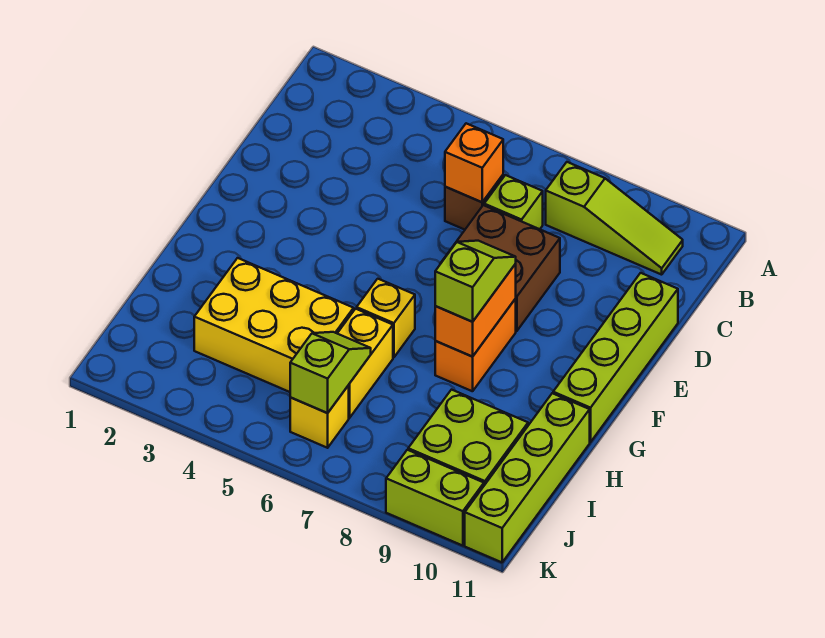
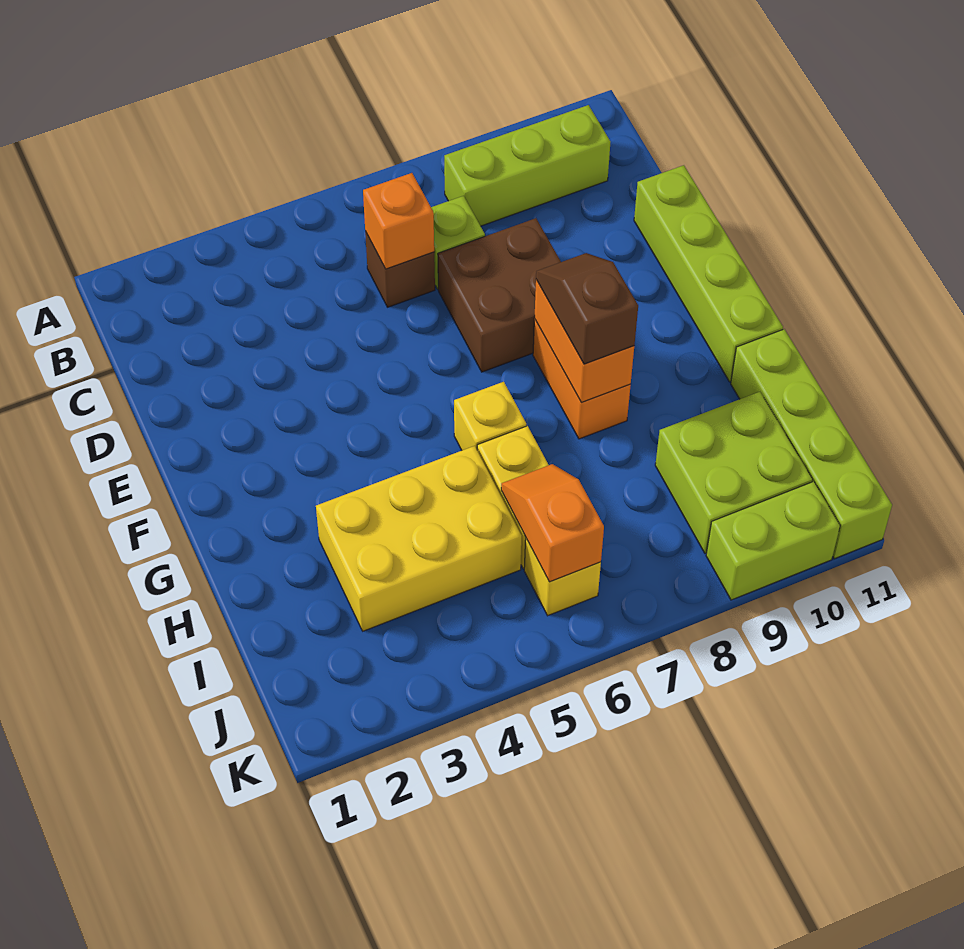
lime slope B8:B10 level 1 top 8 -> lime brick B8:B10 level 1
lime slope F8:G8 level 3 top G -> brown slope F8:G8 level 3 top G
lime slope I6:J6 level 2 top J -> orange slope I6:J6 level 2 top J

